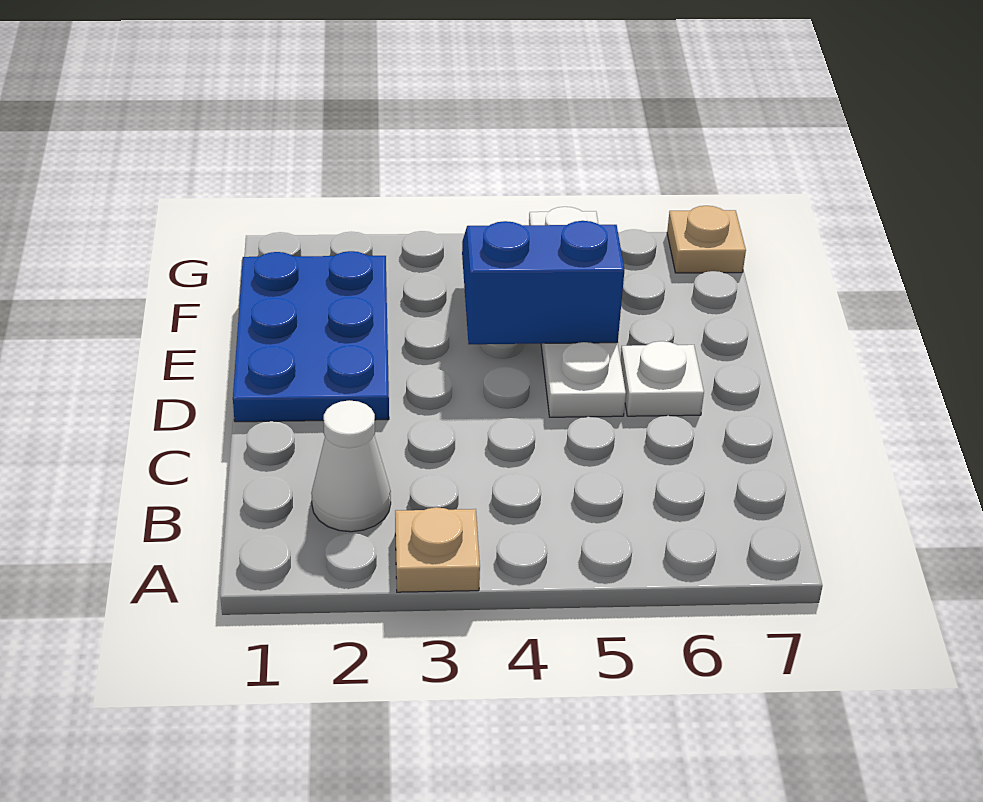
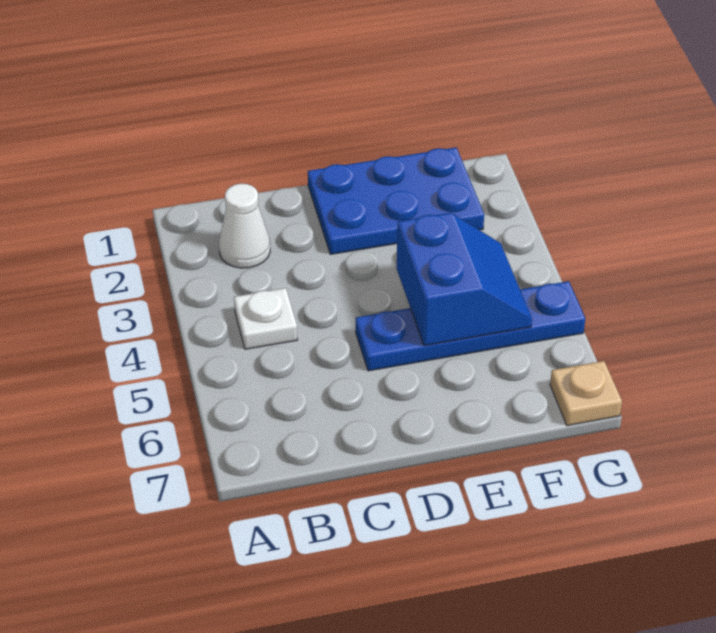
tan plate A3 level 1 -> none
white plate D5:G5 level 1 -> blue plate D5:G5 level 1
white plate D6 level 1 -> white plate B4 level 1

